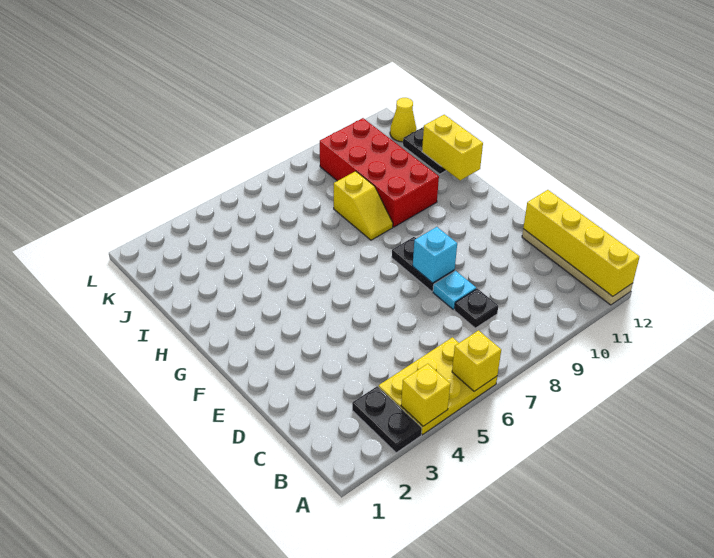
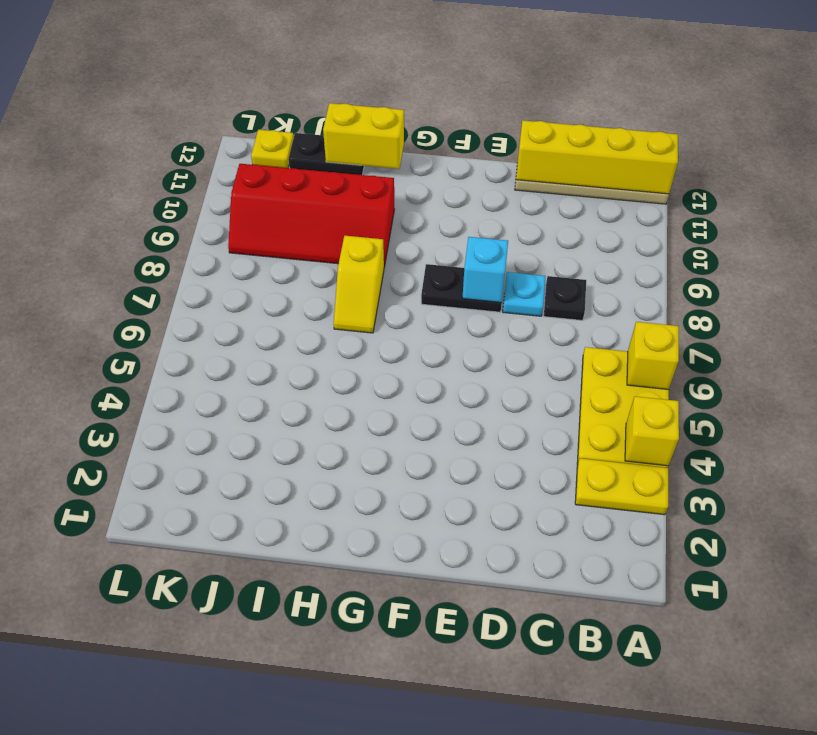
black plate A3:B3 level 1 -> yellow plate A3:B3 level 1
yellow slope H8:I8 level 1 top I -> yellow slope H7:H8 level 1 top 8
red brick H9:K10 level 1 -> red slope H9:K10 level 1 top 10
yellow cone K12 level 1 -> yellow plate K12 level 1

